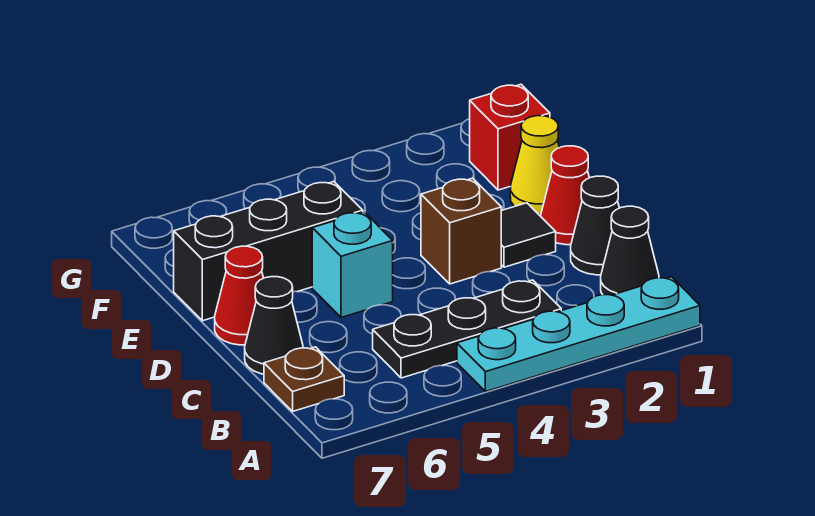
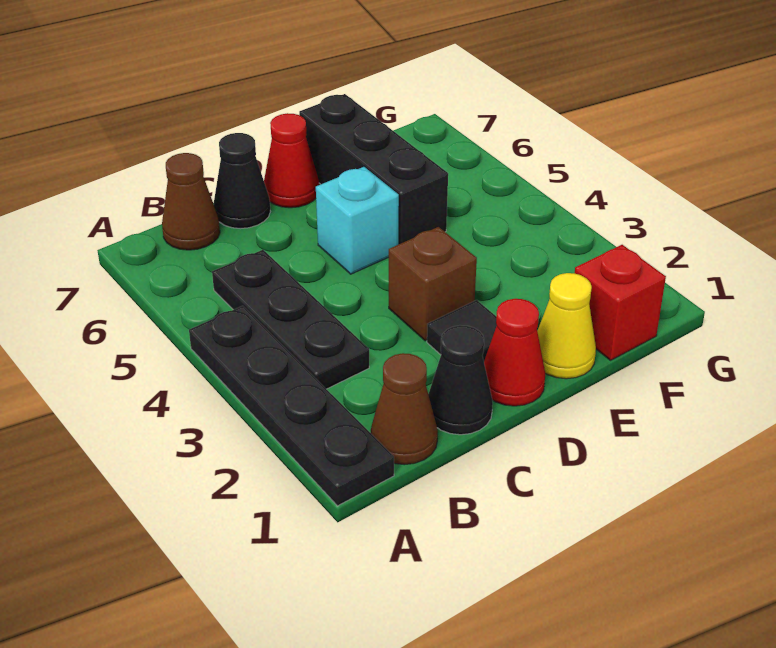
cyan plate A1:A4 level 1 -> black plate A1:A4 level 1
black cone B1 level 1 -> brown cone B1 level 1
brown plate B7 level 1 -> brown cone B7 level 1

